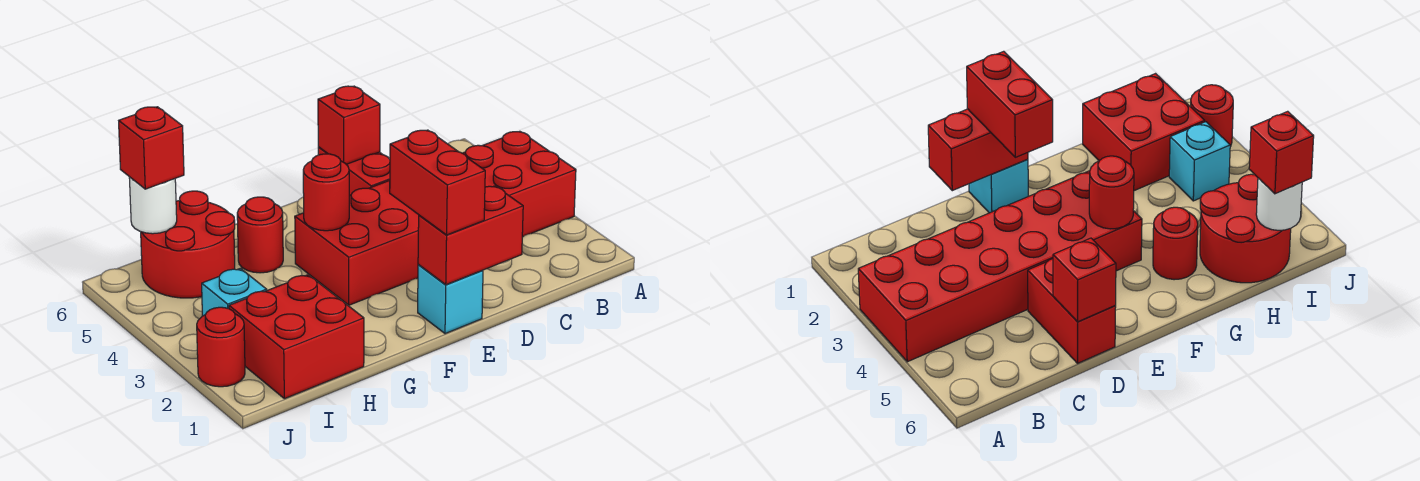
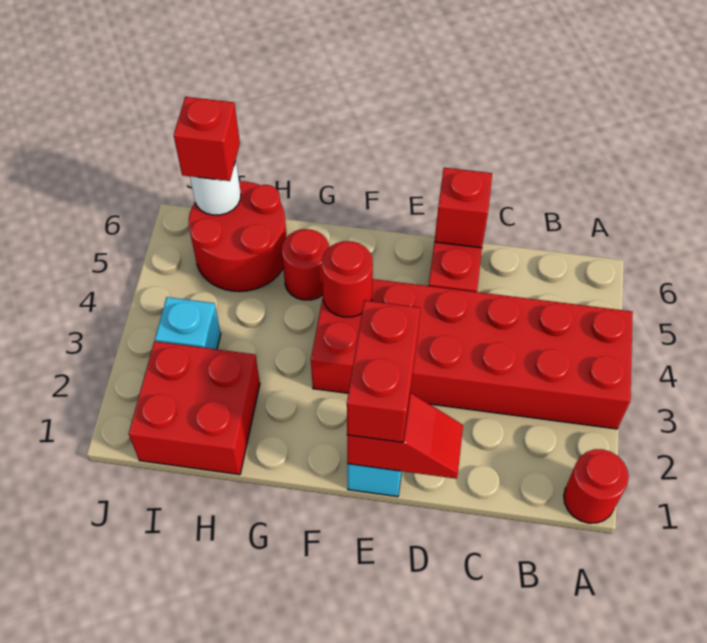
red brick D1:E1 level 2 -> red slope D1:E1 level 2 top E
red round brick J2 level 1 -> red round brick A1 level 1

